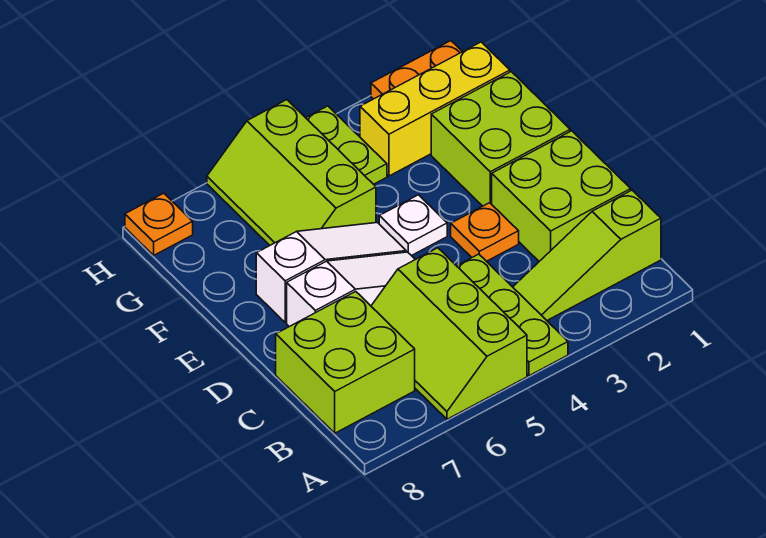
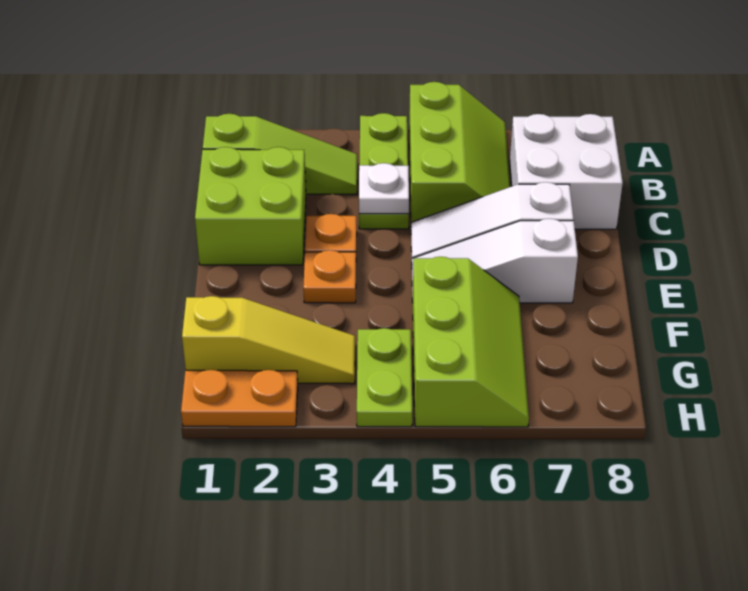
lime brick B7:C8 level 1 -> white brick B7:C8 level 1
lime brick E1:F2 level 1 -> none
white plate E4 level 1 -> white plate C4 level 2
yellow brick G1:G3 level 1 -> yellow slope G1:G3 level 1 top 1
orange plate H8 level 1 -> orange plate E3 level 1

